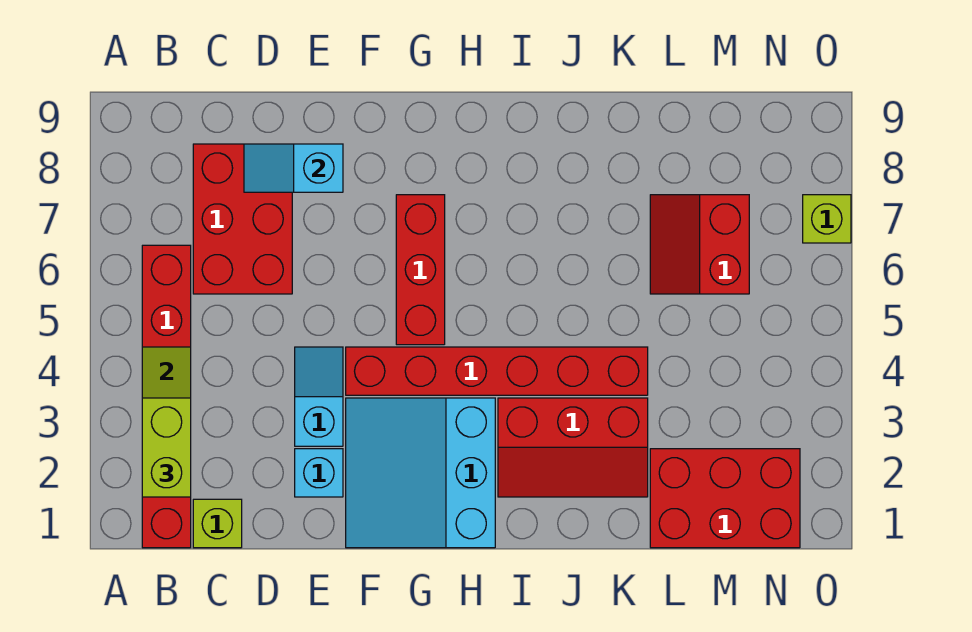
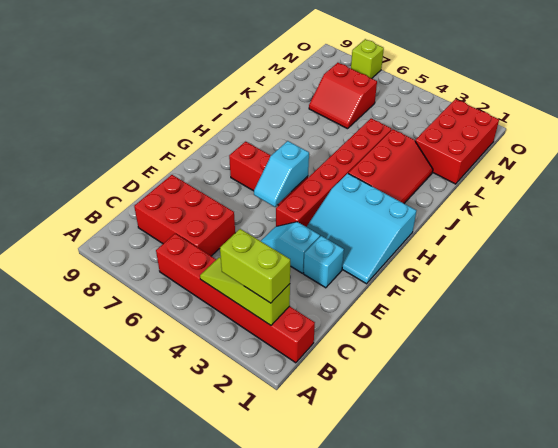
lime brick C1 level 1 -> none
cyan slope D8:E8 level 2 top E -> cyan slope F5:G5 level 2 top G

